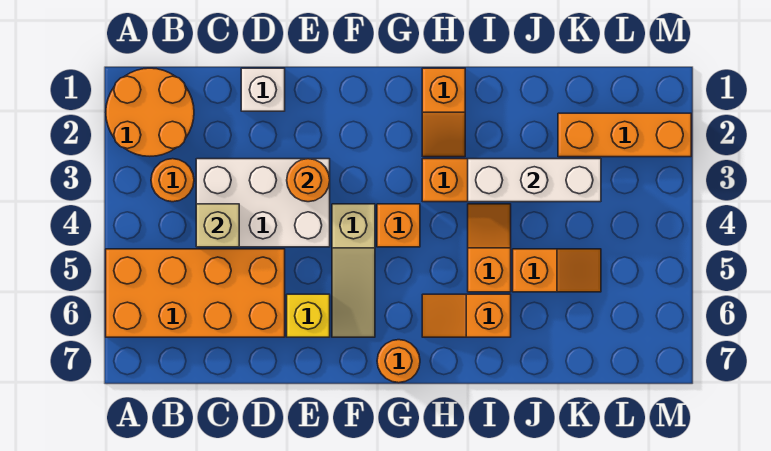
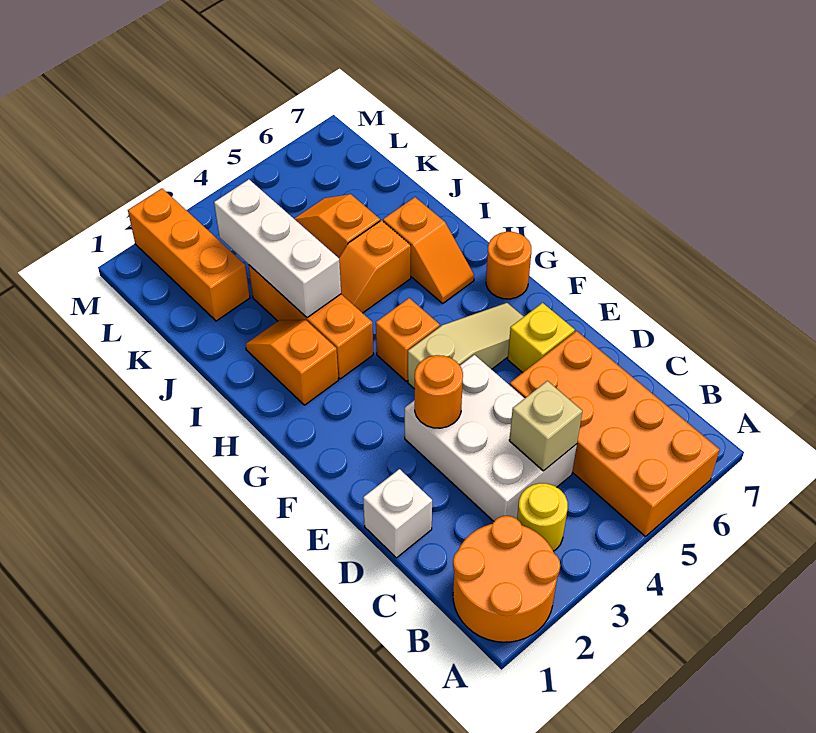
orange round brick B3 level 1 -> yellow round brick B3 level 1
orange slope H1:H2 level 1 top 1 -> orange slope H2:I2 level 1 top H

